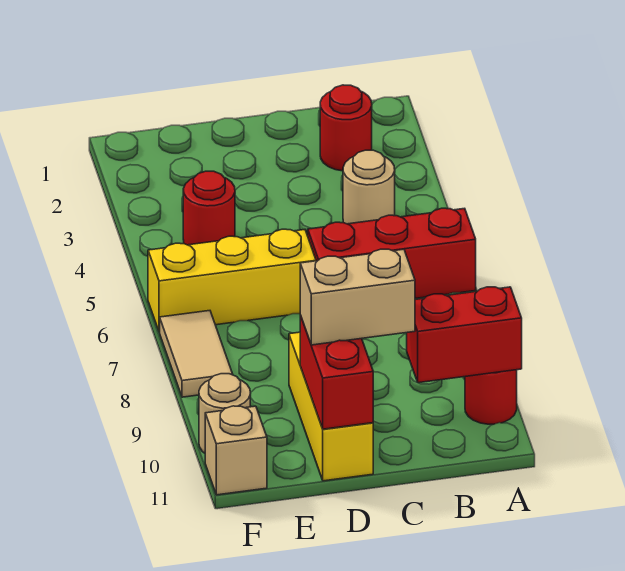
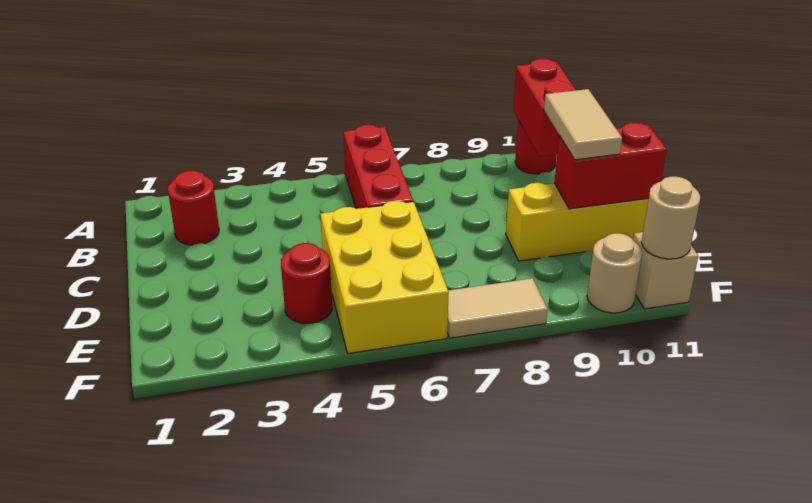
tan round brick B4 level 1 -> tan round brick F11 level 2
tan brick C10:D10 level 3 -> tan tile C10:D10 level 3
yellow brick D6:F6 level 1 -> yellow brick D5:F6 level 1

